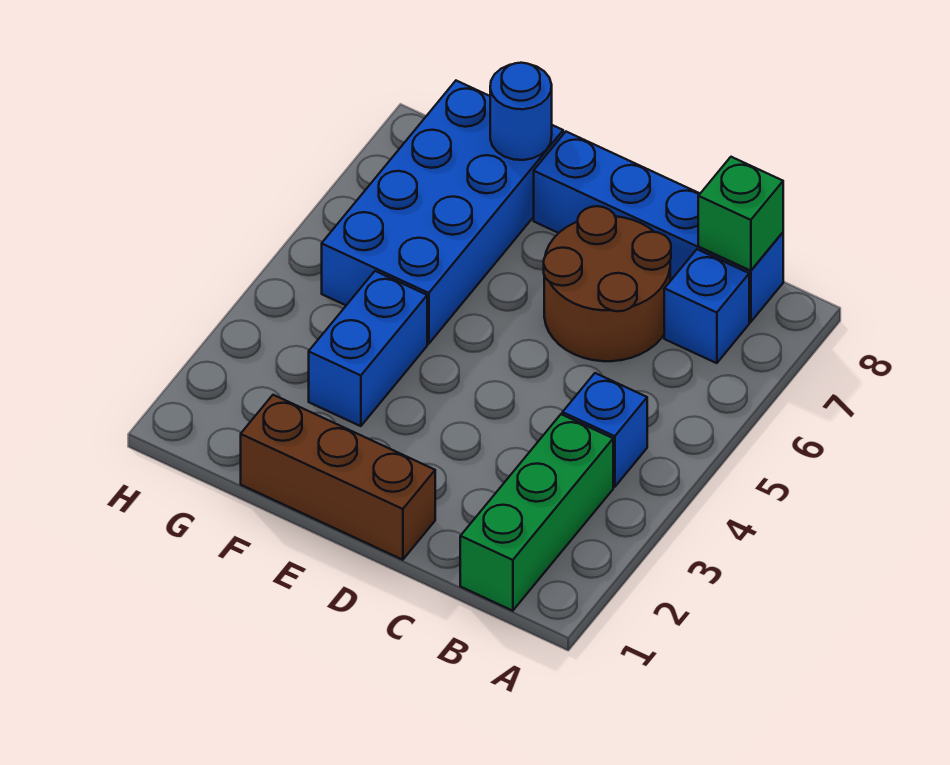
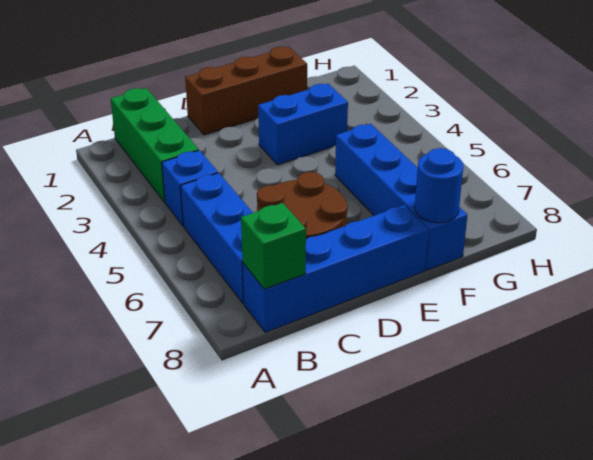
blue brick B7 level 1 -> blue brick B5:B7 level 1
blue brick F3:F4 level 1 -> blue brick E3:F3 level 1
blue brick F5:G8 level 1 -> blue brick F5:F8 level 1

